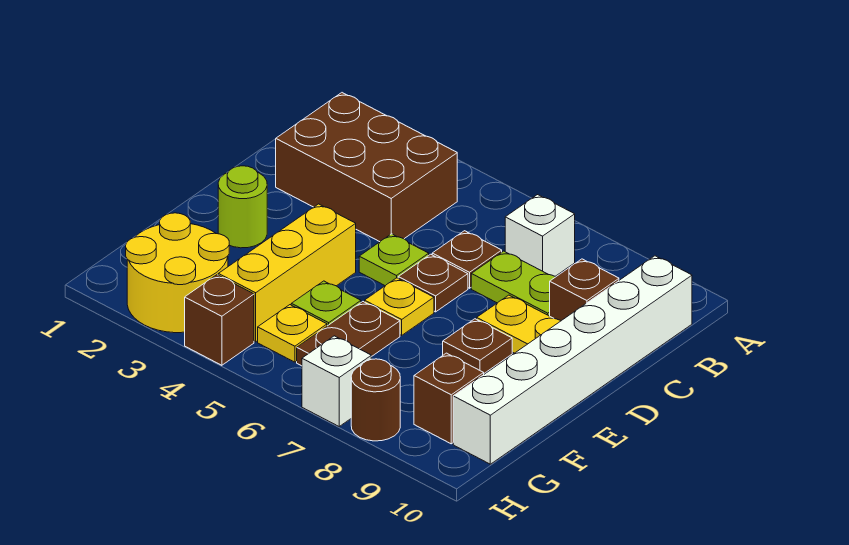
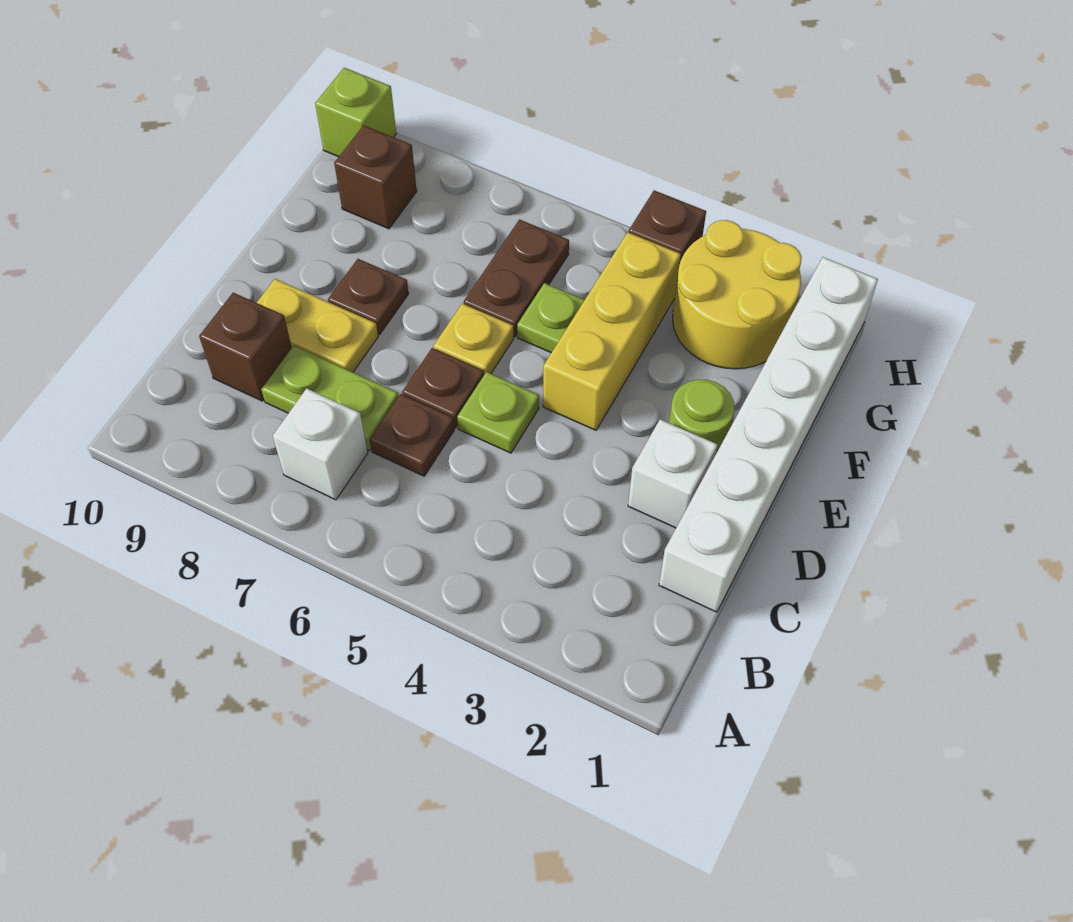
brown brick B2:C4 level 1 -> none
white brick B10:G10 level 1 -> white brick C1:H1 level 1
yellow plate G5 level 1 -> none
white brick H7 level 1 -> white brick D2 level 1
brown round brick H8 level 1 -> none
none -> lime brick H10 level 1

